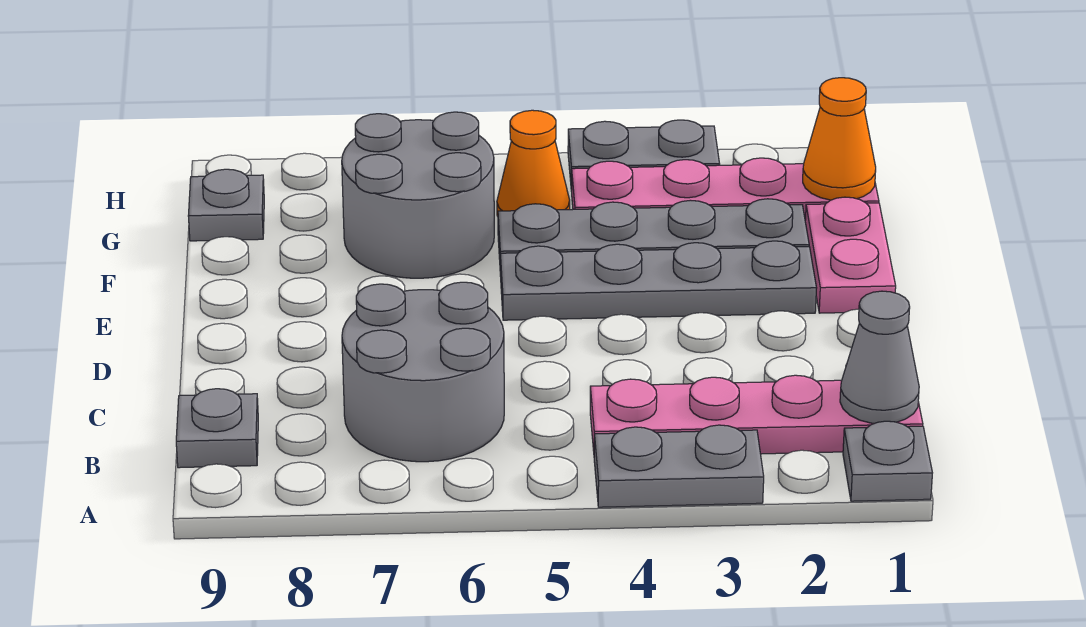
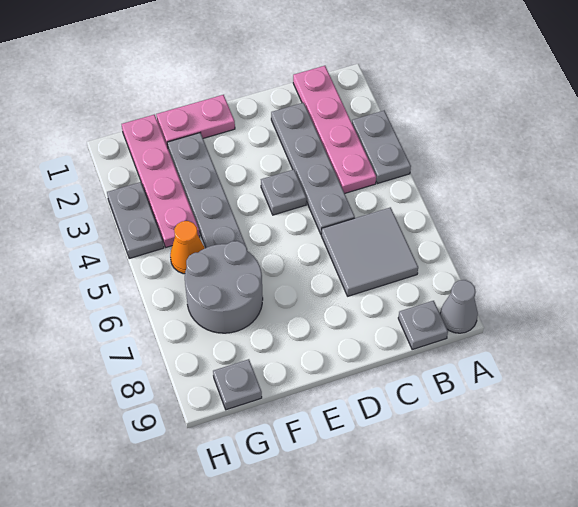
grey plate A1 level 1 -> grey plate D4 level 1
grey cone B1 level 2 -> grey cone A9 level 1
grey round brick B6:C7 level 1 -> grey tile B6:C7 level 1
grey plate E2:E5 level 1 -> grey plate C2:C5 level 1
orange cone G1 level 2 -> none

